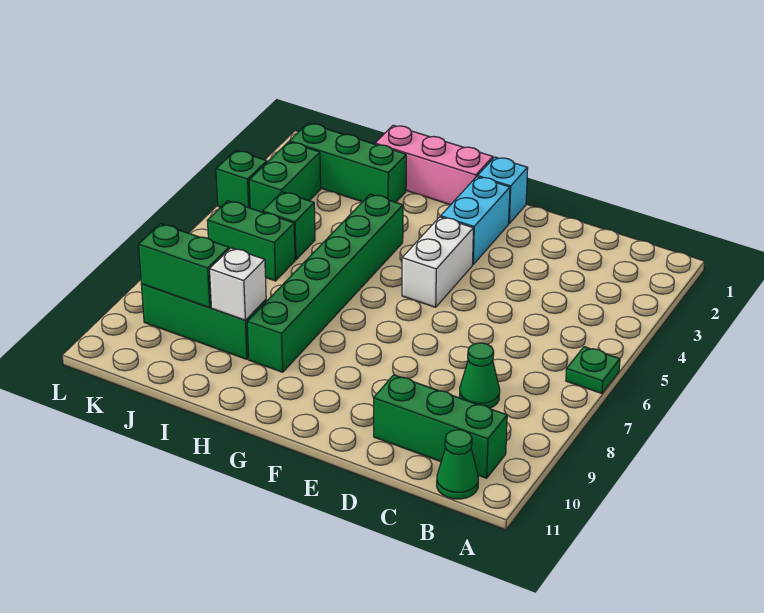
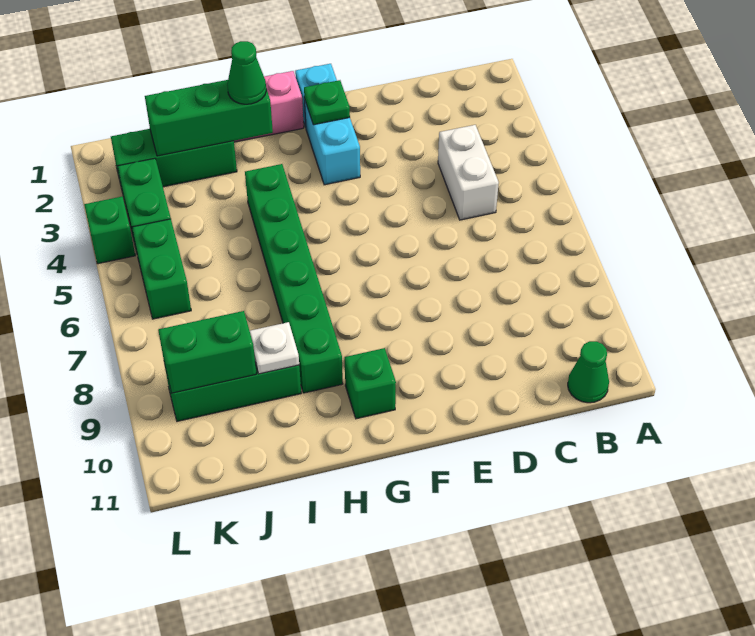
green plate A6 level 1 -> green plate F2 level 2
green brick B10:D10 level 1 -> green brick H2:J2 level 2
green cone C8 level 1 -> green cone H2 level 3
white brick F4:F5 level 1 -> white brick C4:C5 level 1
white brick I9 level 2 -> white plate I9 level 2
green brick J5 level 1 -> green brick G10 level 1
green brick J6:K6 level 1 -> green brick K5:K6 level 1

